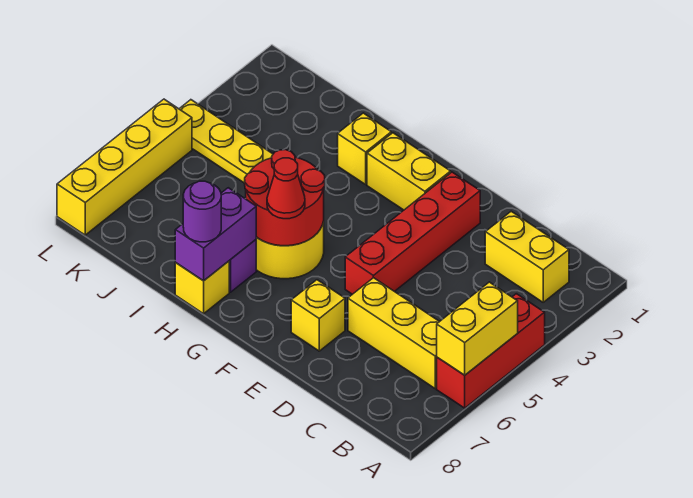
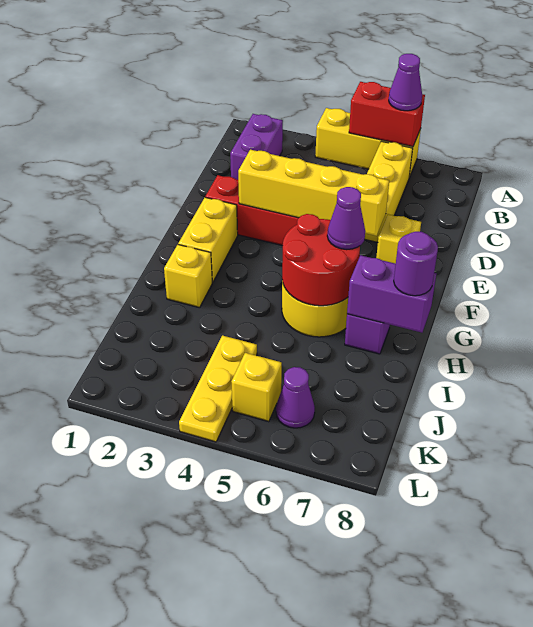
red brick A4:A6 level 1 -> yellow brick A4:A6 level 1
yellow brick A5:A6 level 2 -> red brick A5:A6 level 2
none -> purple cone A6 level 3
yellow brick B2:C2 level 1 -> purple brick B2:C2 level 1
red cone G6 level 3 -> purple cone G6 level 3
yellow brick H8 level 1 -> yellow brick K5 level 1
none -> purple cone K6 level 1
yellow brick L5:L8 level 1 -> yellow brick E3:E6 level 2

